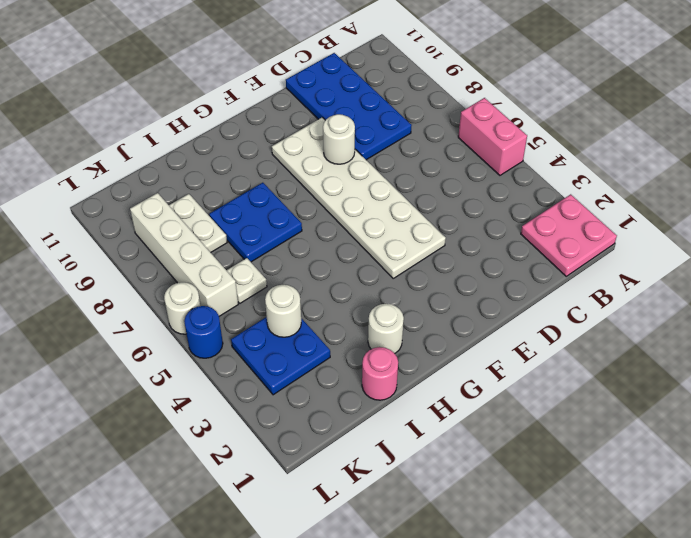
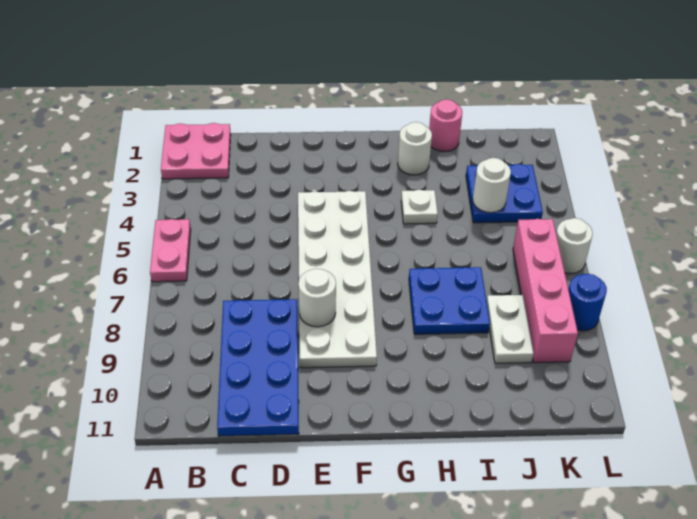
pink brick A5:A6 level 1 -> pink plate A5:A6 level 1
white plate J6 level 1 -> white plate H4 level 1
white brick K6:K9 level 1 -> pink brick K6:K9 level 1
blue round brick L5 level 1 -> blue round brick L8 level 1

